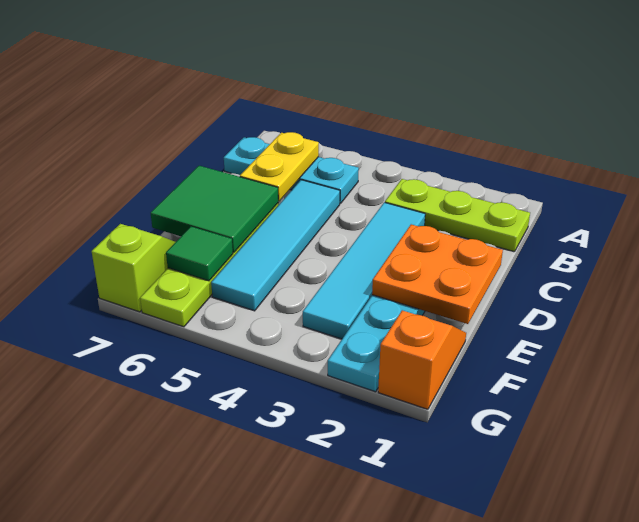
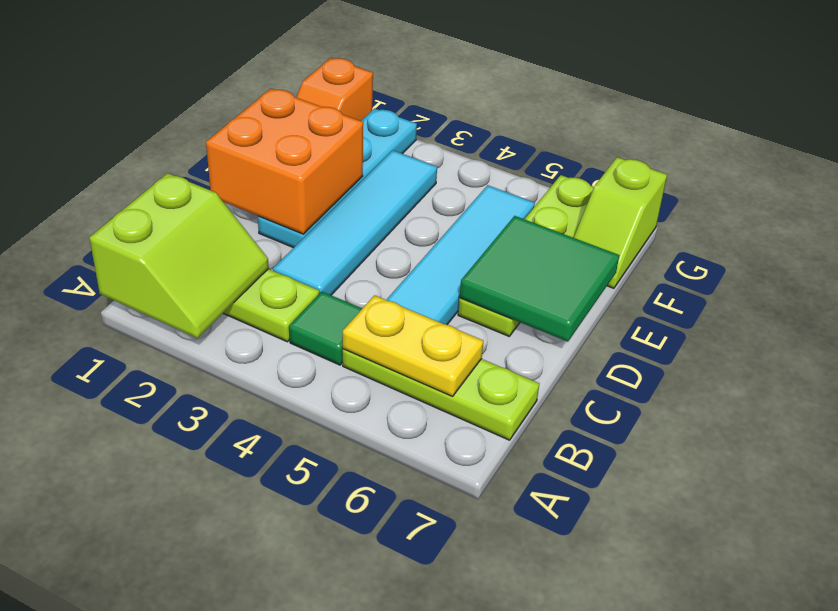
none -> lime slope A1:B2 level 2 top 1
cyan plate B5:B7 level 1 -> lime plate B5:B7 level 1
yellow plate B6:C6 level 2 -> yellow plate B5:B6 level 2
orange plate D1:E2 level 2 -> orange brick D1:E2 level 2
green tile F6 level 2 -> green tile B4 level 1

